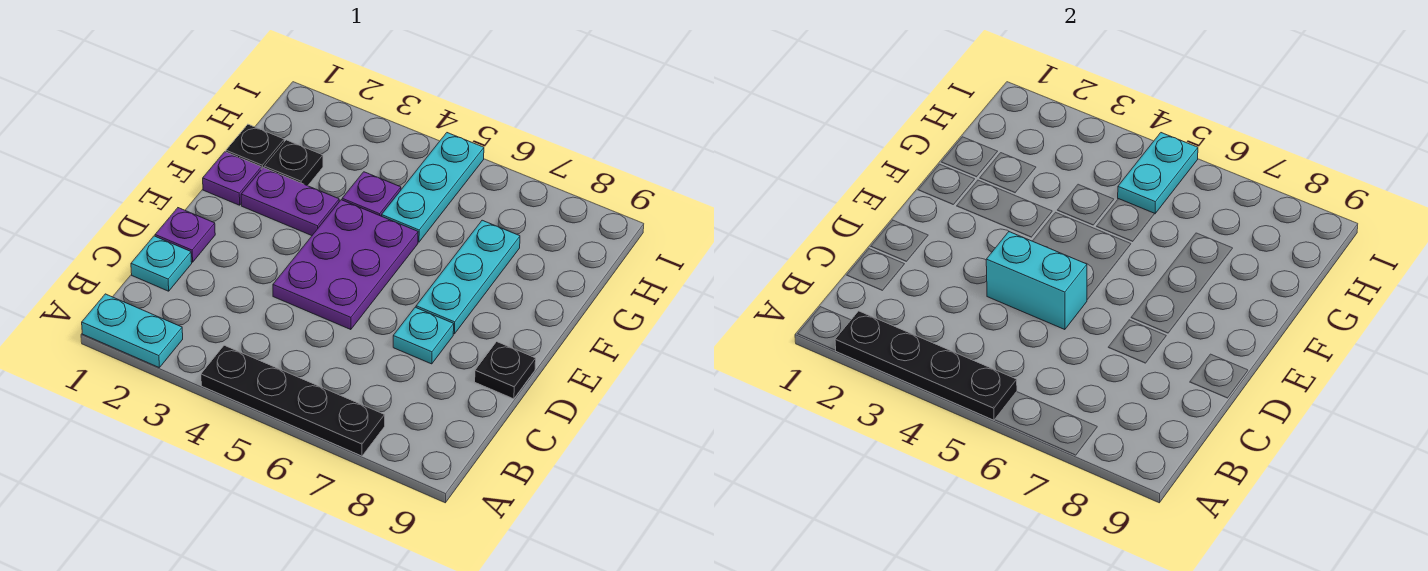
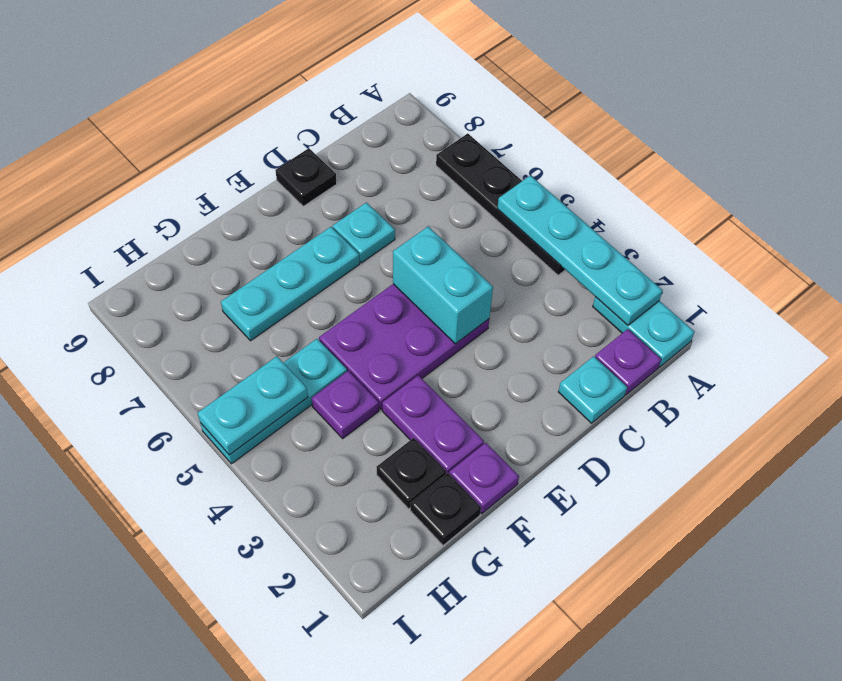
black plate A2:A5 level 2 -> cyan plate A2:A5 level 2
purple plate D1 level 1 -> purple plate B1 level 1

